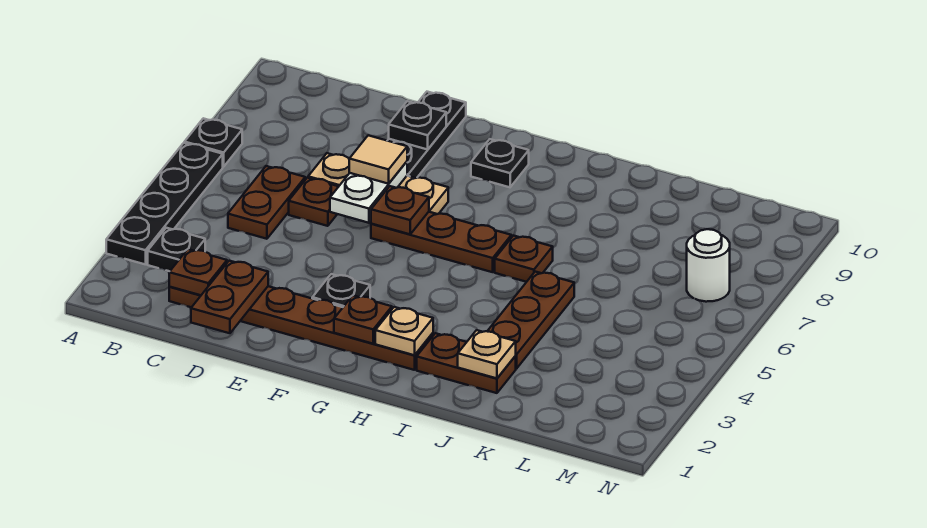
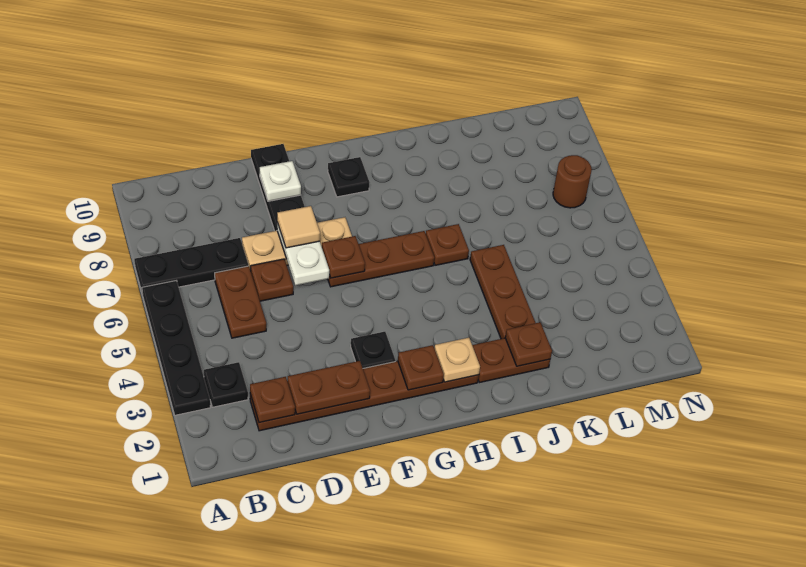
black plate A7 level 1 -> black plate A7:C7 level 1
brown plate D1:D2 level 2 -> brown plate D2:E2 level 2
black plate E9 level 2 -> white plate E9 level 2
tan plate J2 level 2 -> brown plate J2 level 2
white round brick M7 level 1 -> brown round brick M7 level 1

